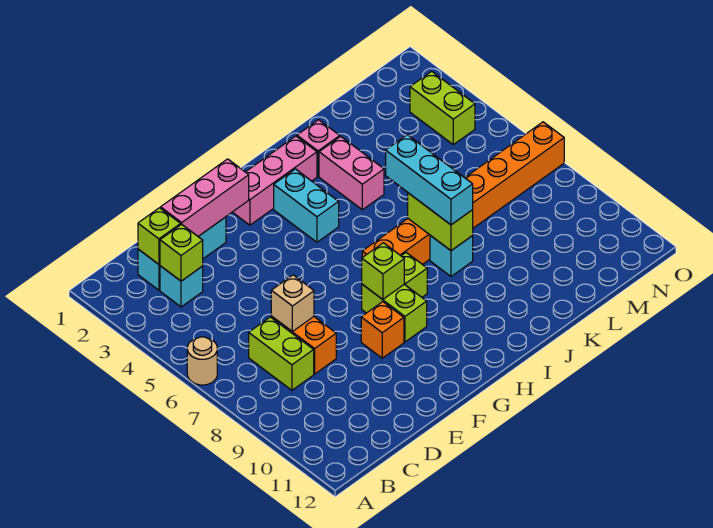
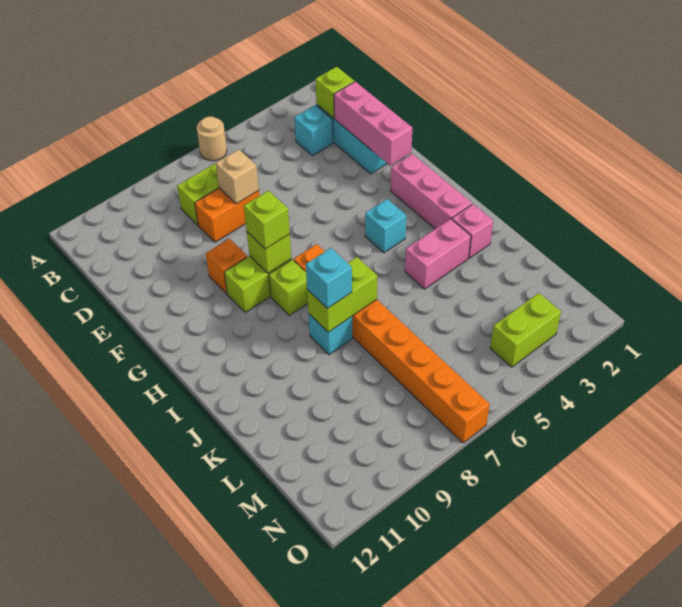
lime brick C3 level 2 -> lime brick G8 level 3
cyan brick H3:H4 level 1 -> cyan brick H4 level 1
cyan brick J6:J8 level 3 -> cyan brick J8 level 3

